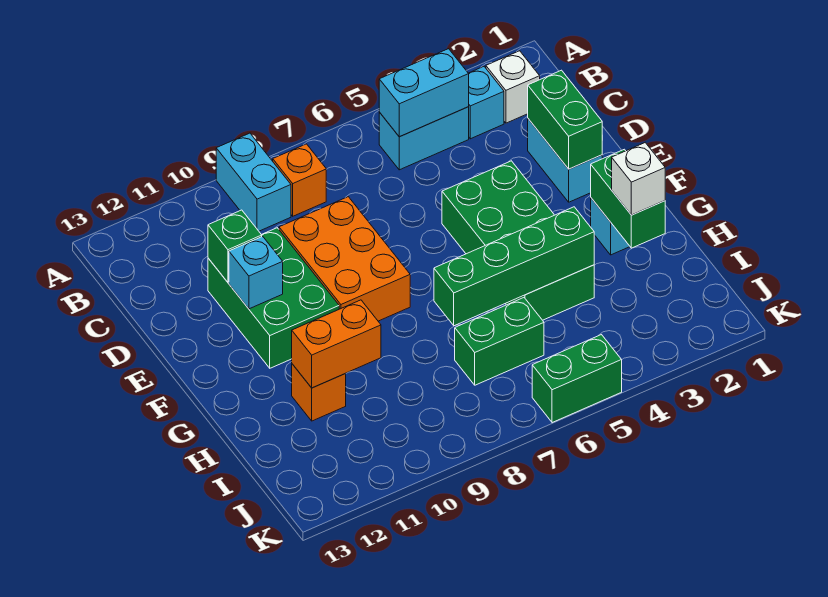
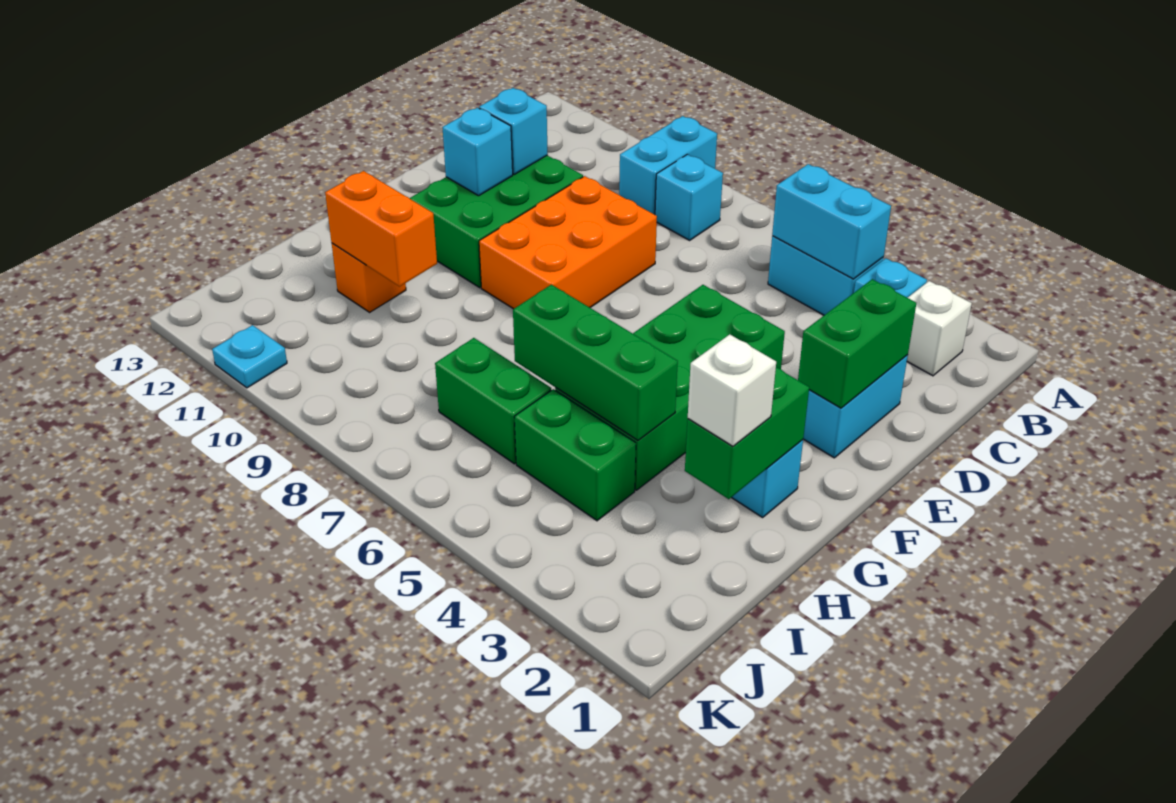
orange brick B8 level 1 -> cyan brick B8 level 1
green brick D11 level 2 -> cyan brick D11 level 2
green brick H4:H7 level 2 -> green brick H4:H6 level 2
green brick K5:K6 level 1 -> green brick I4:I5 level 1
none -> cyan plate K11 level 1

